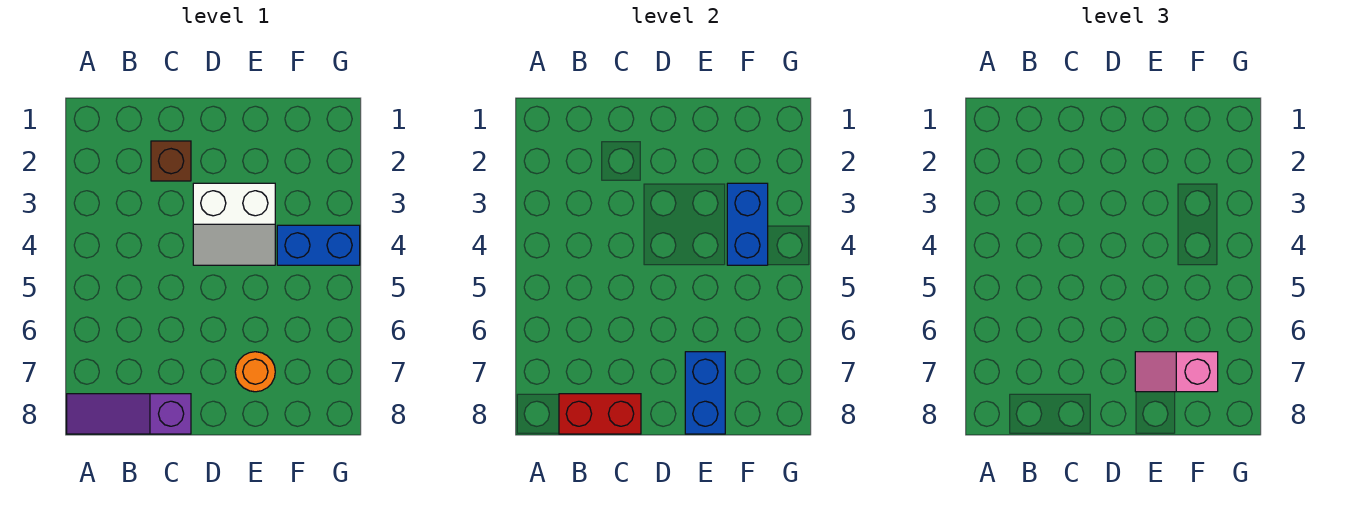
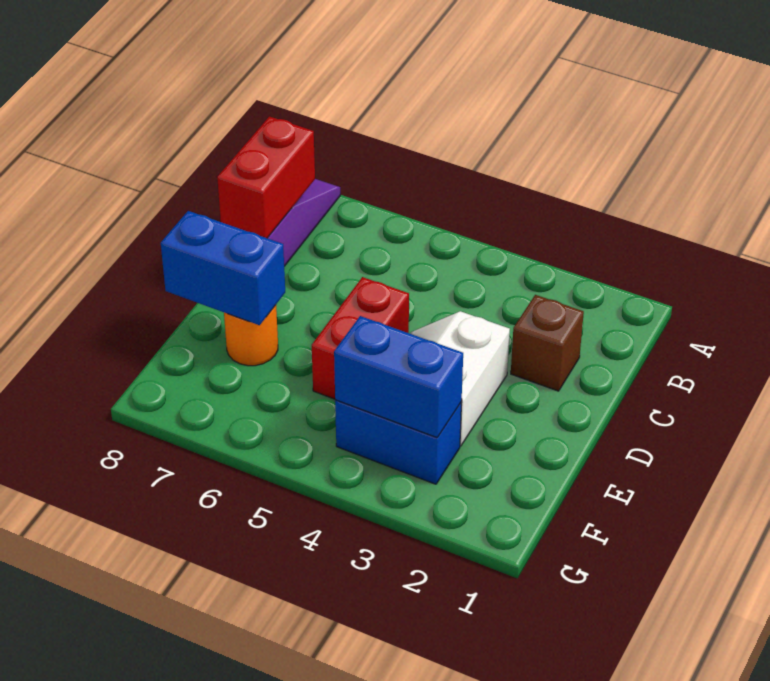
none -> red brick D5:E5 level 1
pink slope E7:F7 level 3 top F -> none
blue brick F4:G4 level 1 -> blue brick F3:F4 level 1

